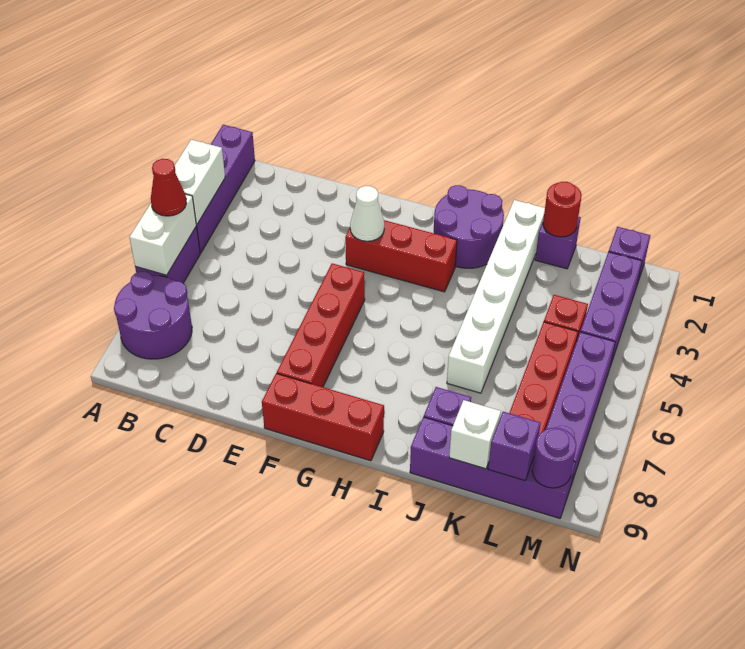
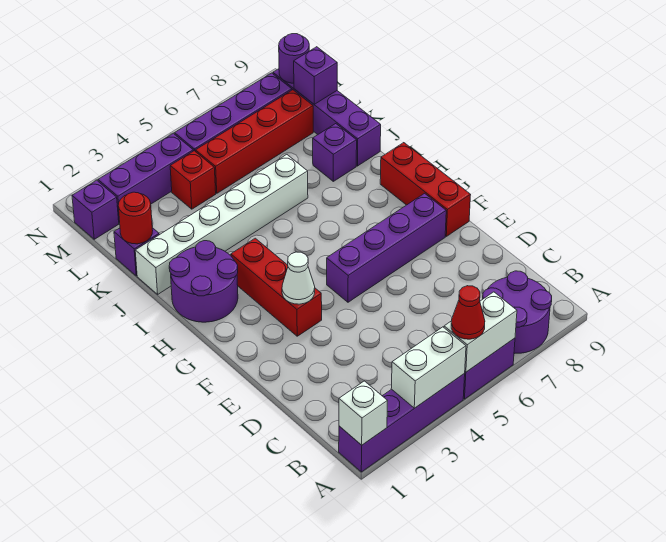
red brick F5:F8 level 1 -> purple brick F5:F8 level 1
white brick K9 level 2 -> white brick A1 level 2

